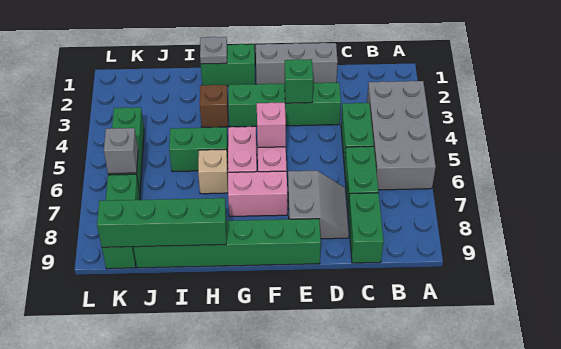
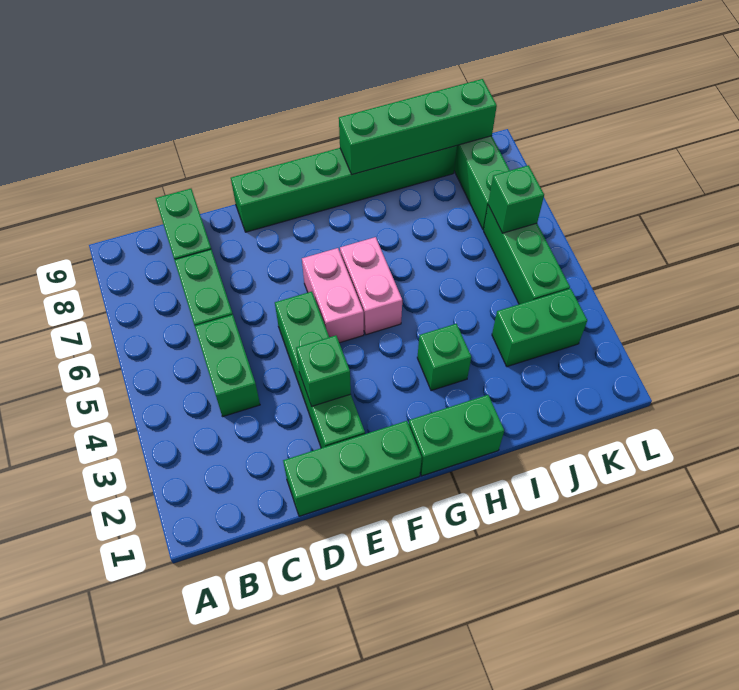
grey brick A3:B6 level 1 -> none
grey brick D1:F1 level 1 -> green brick D1:F1 level 1
green brick D3:G3 level 1 -> green brick E2:E5 level 1
grey slope D7:E8 level 1 top E -> none
pink brick F5 level 2 -> none
pink brick F7:G7 level 1 -> none
grey plate H1 level 2 -> none
brown brick H3 level 1 -> green brick H3 level 1
green brick H5:I5 level 1 -> green brick J3:K3 level 1
tan brick H6 level 1 -> none
grey brick K6 level 2 -> green brick K6 level 2

